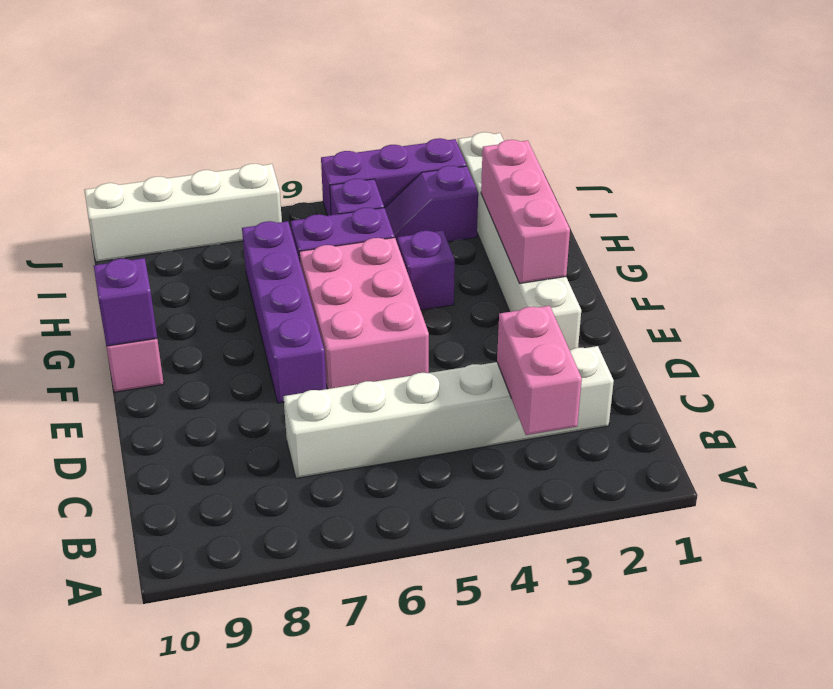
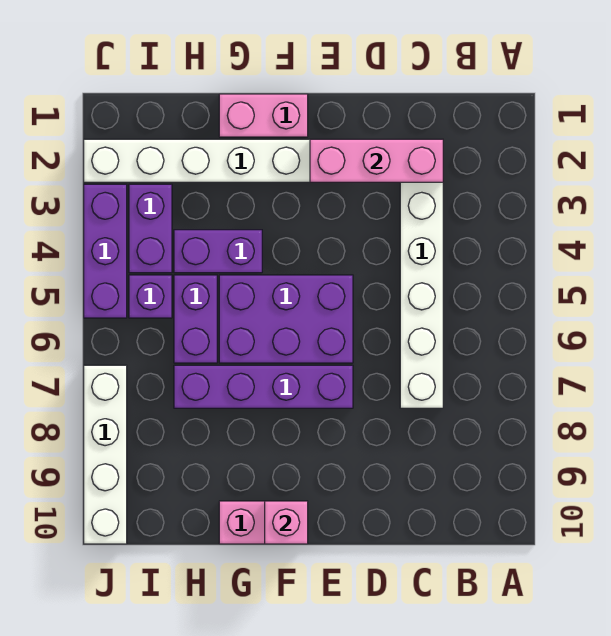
pink brick B3:C3 level 2 -> pink brick F1:G1 level 1
pink brick E5:G6 level 1 -> purple brick E5:G6 level 1
pink brick F2:H2 level 2 -> pink brick C2:E2 level 2
purple brick F10 level 2 -> pink brick F10 level 2
purple brick G4 level 1 -> purple brick G4:H4 level 1
purple slope I3:I4 level 1 top 3 -> purple brick I3:I4 level 1

